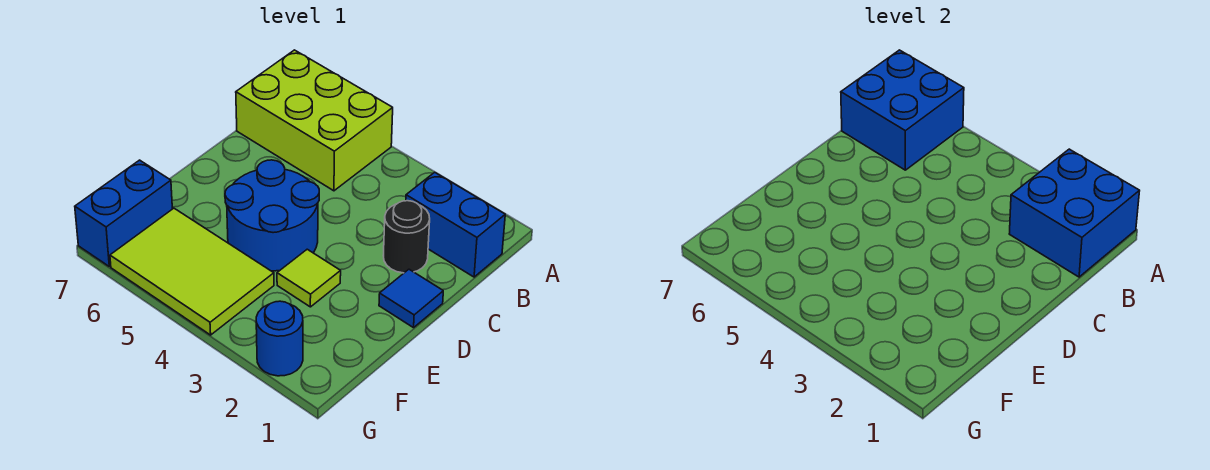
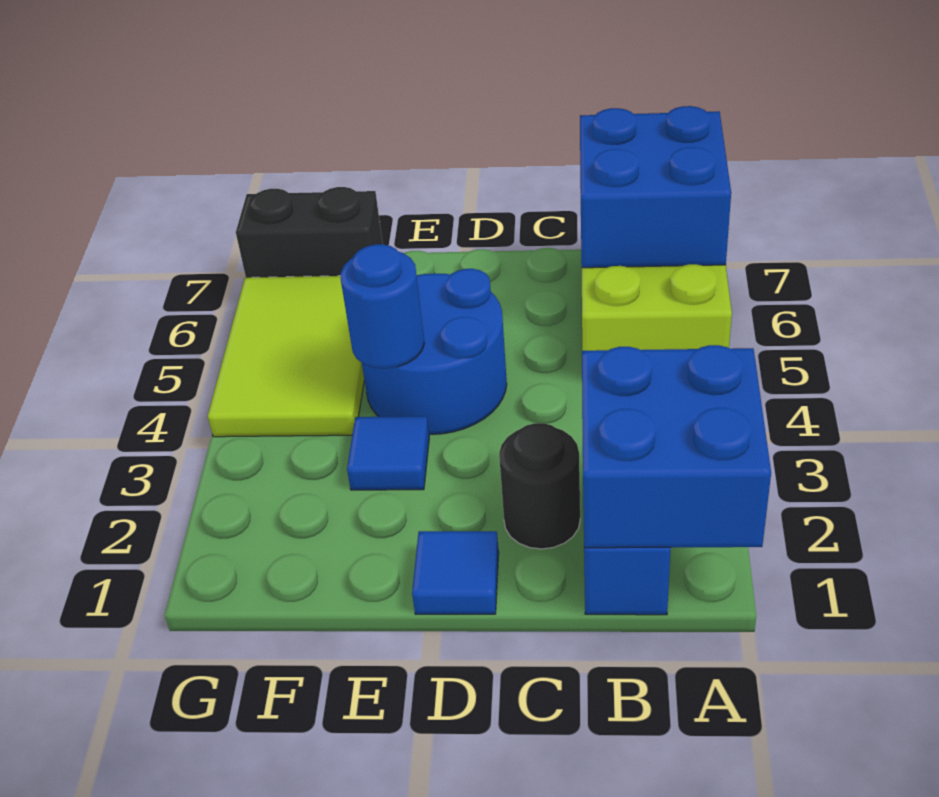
lime tile E3 level 1 -> blue tile E3 level 1
blue brick F7:G7 level 1 -> black brick F7:G7 level 1
blue round brick G2 level 1 -> blue round brick E4 level 2

